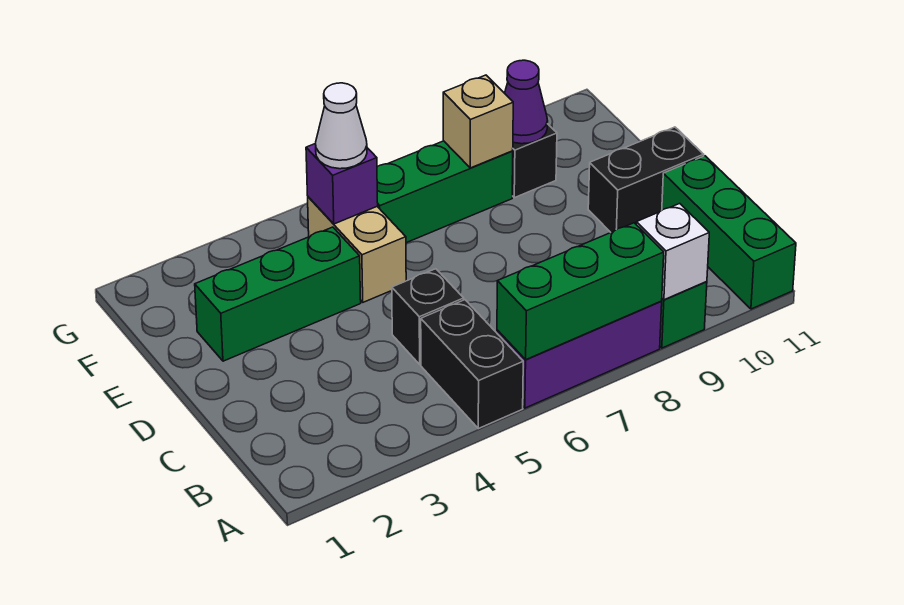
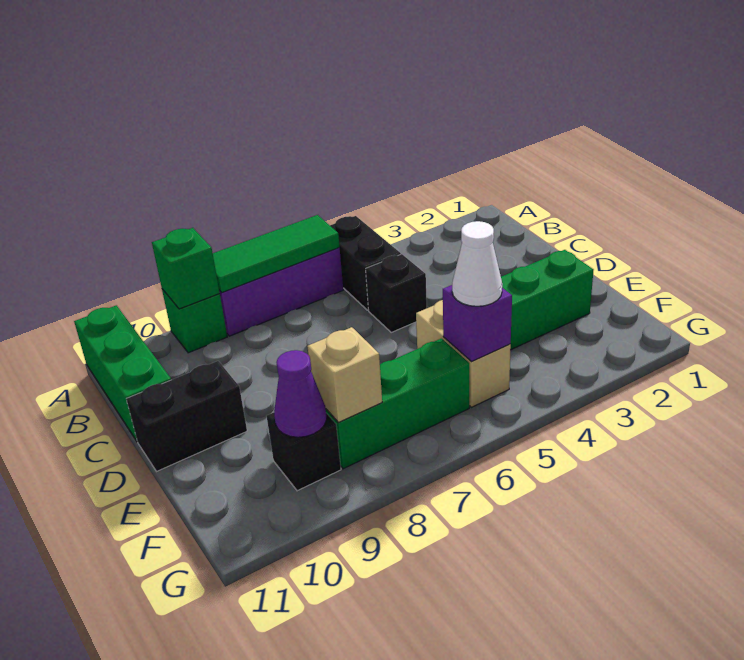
green brick A6:A8 level 2 -> green tile A6:A8 level 2
white brick A9 level 2 -> green brick A9 level 2

